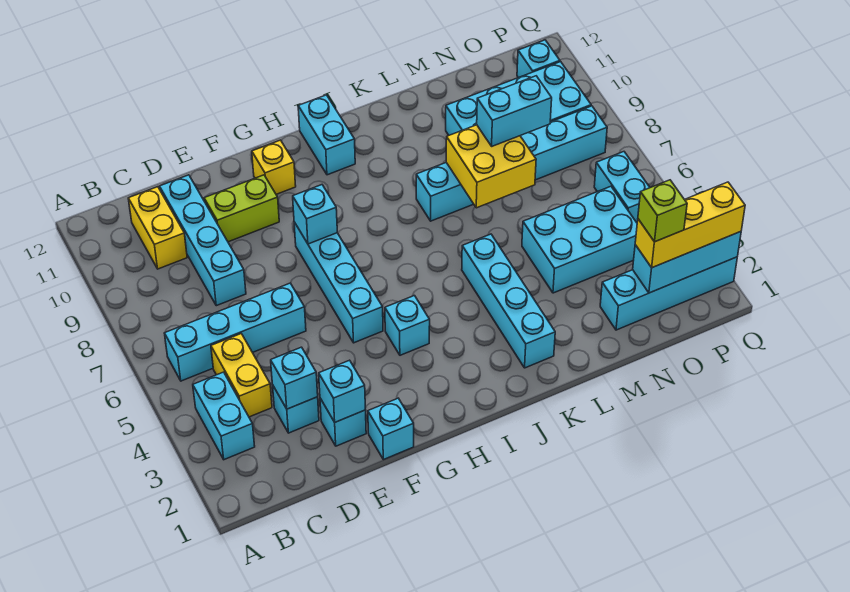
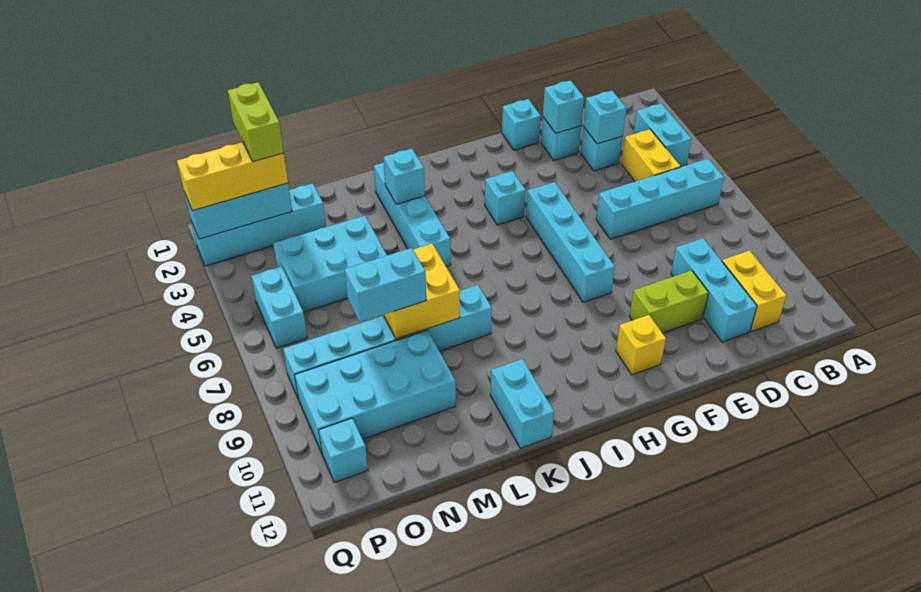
cyan brick D8:D11 level 1 -> cyan brick D9:D11 level 1
cyan brick G8 level 2 -> cyan brick K3 level 2
cyan brick I11:I12 level 1 -> cyan brick K11:K12 level 1
lime brick O2 level 4 -> lime brick O1:O2 level 4

